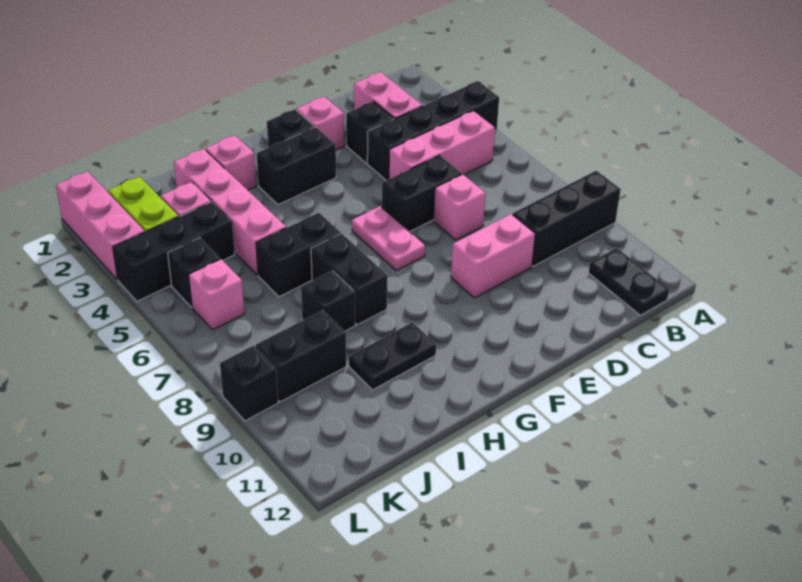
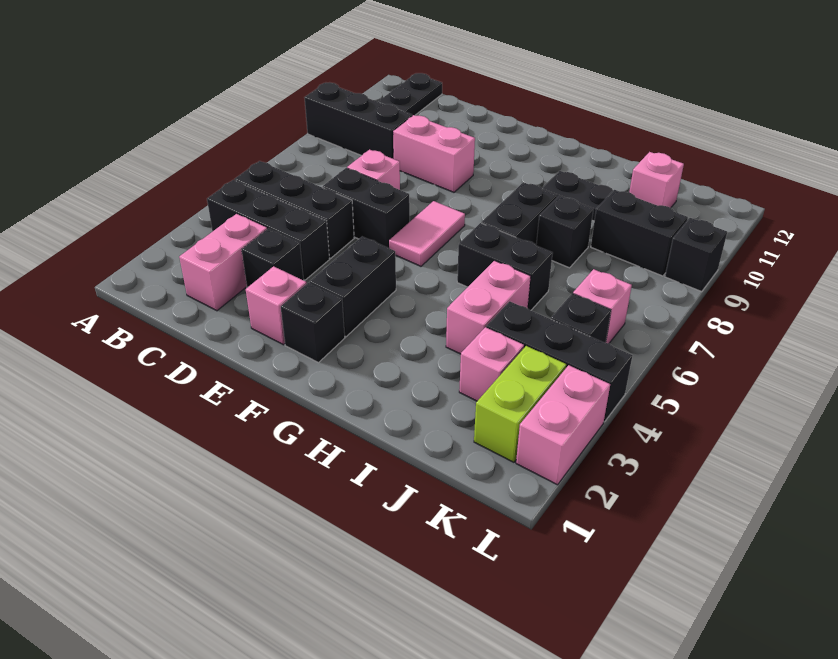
black brick A4:D4 level 1 -> black brick B4:D4 level 1
pink brick B5:D5 level 1 -> black brick B5:D5 level 1
black brick F3:G3 level 1 -> black brick F3:F4 level 1
pink plate F6:F7 level 1 -> pink tile F6:F7 level 1
pink brick H2 level 1 -> pink brick J11 level 1
pink brick I2:I5 level 1 -> pink brick I4:I5 level 1
pink brick L1:L3 level 1 -> pink brick L2:L3 level 1

